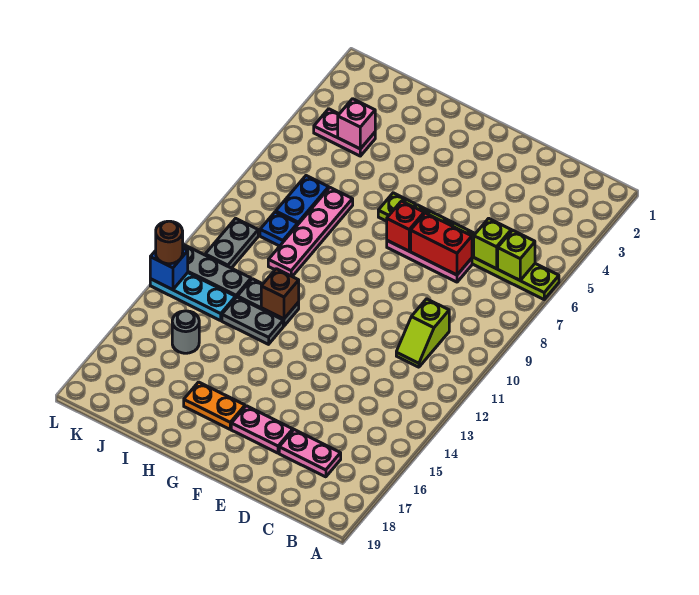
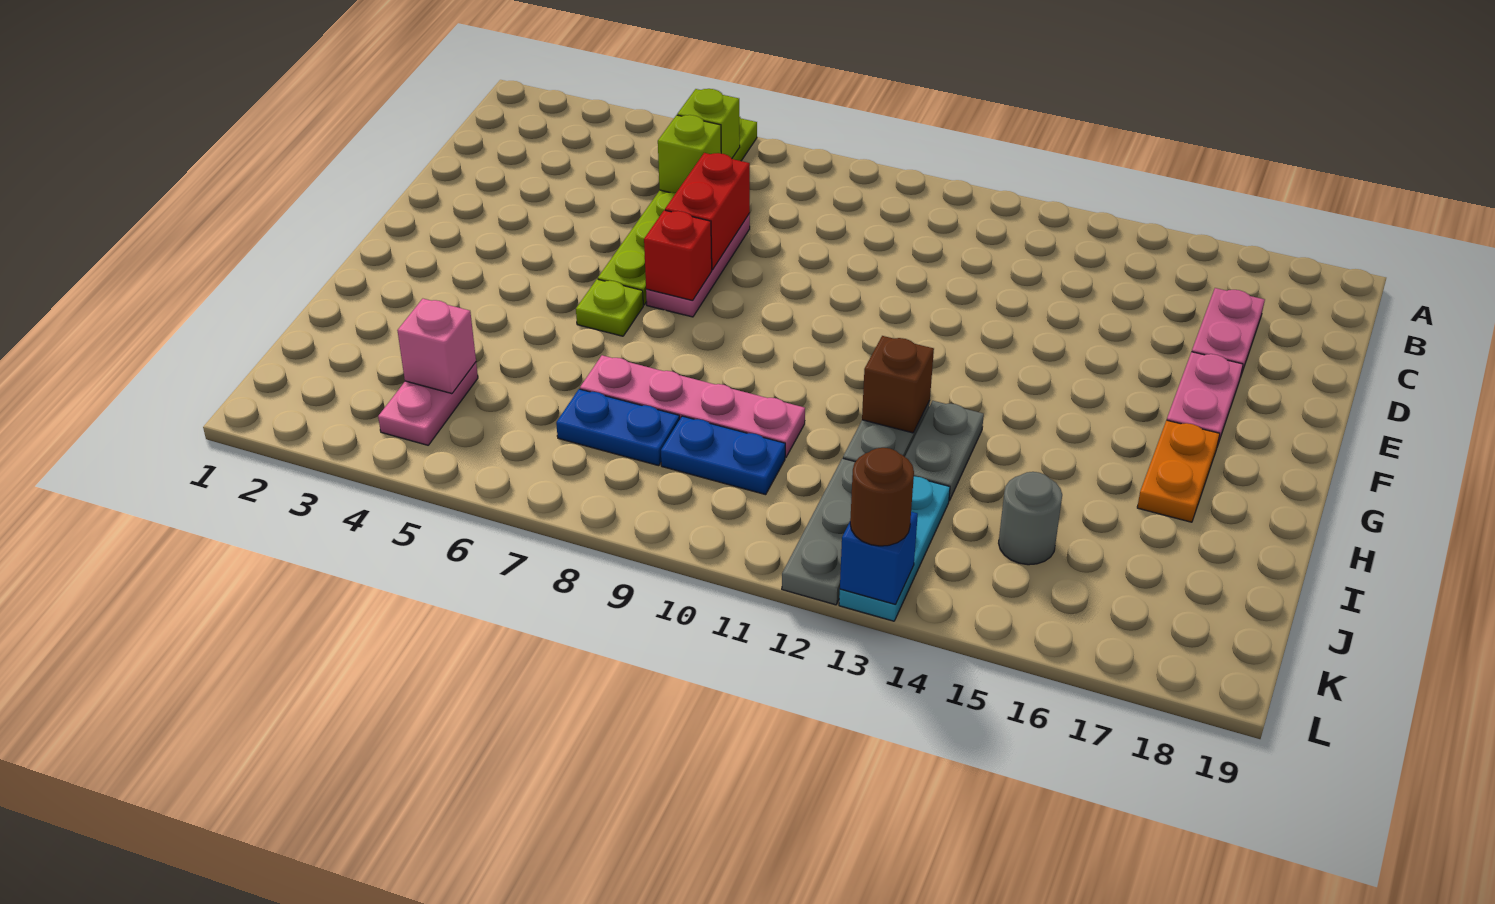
lime slope C10:C11 level 1 top 10 -> none
blue plate J9 level 1 -> blue plate J9:J10 level 1
grey plate K10:K11 level 1 -> none

